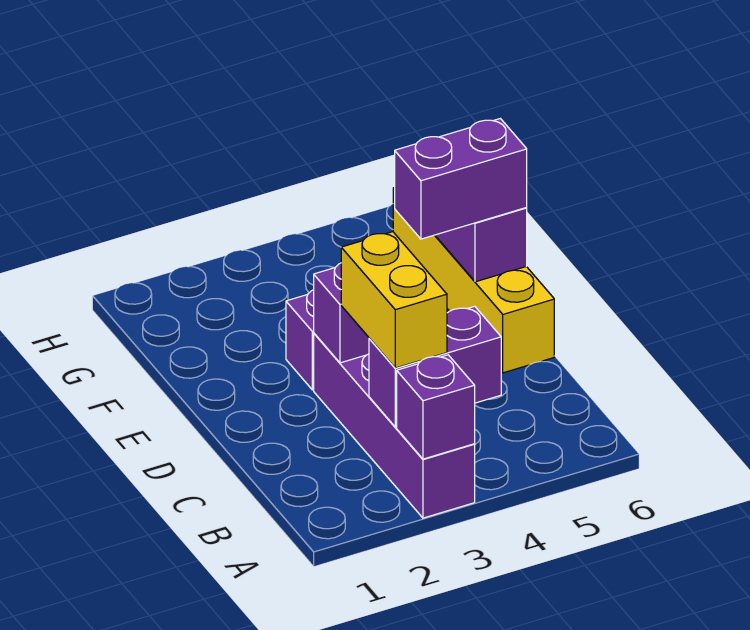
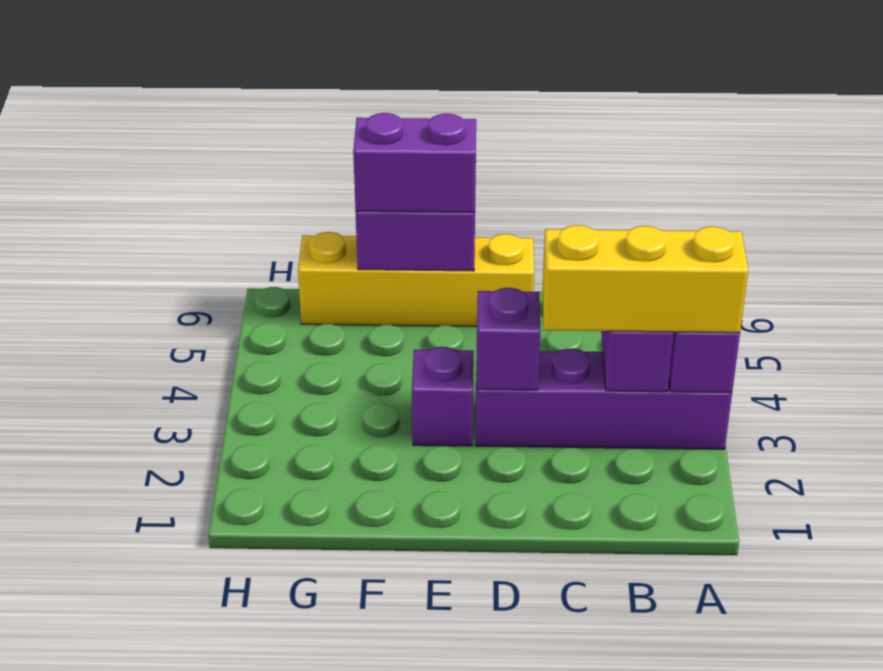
yellow brick B3:C3 level 3 -> yellow brick A3:C3 level 3
purple brick E5:E6 level 3 -> purple brick E6:F6 level 3

